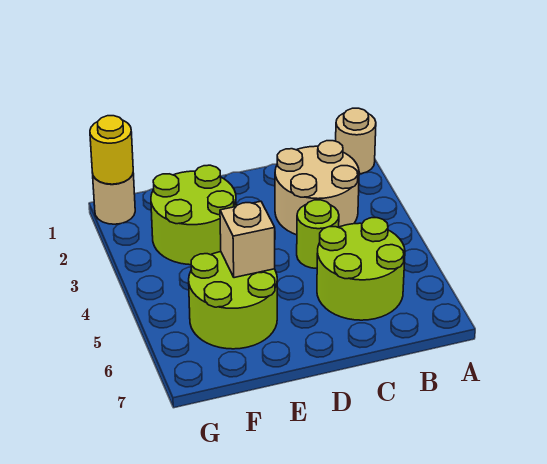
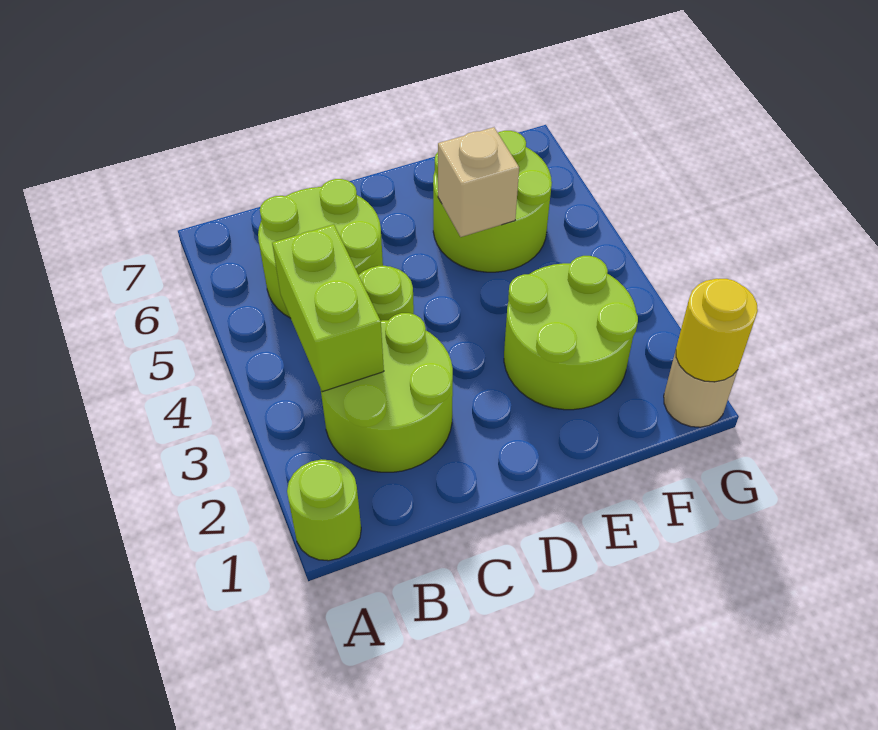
tan round brick A1 level 1 -> lime round brick A1 level 1
tan round brick B2:C3 level 1 -> lime round brick B2:C3 level 1
none -> lime brick B3:B4 level 2

